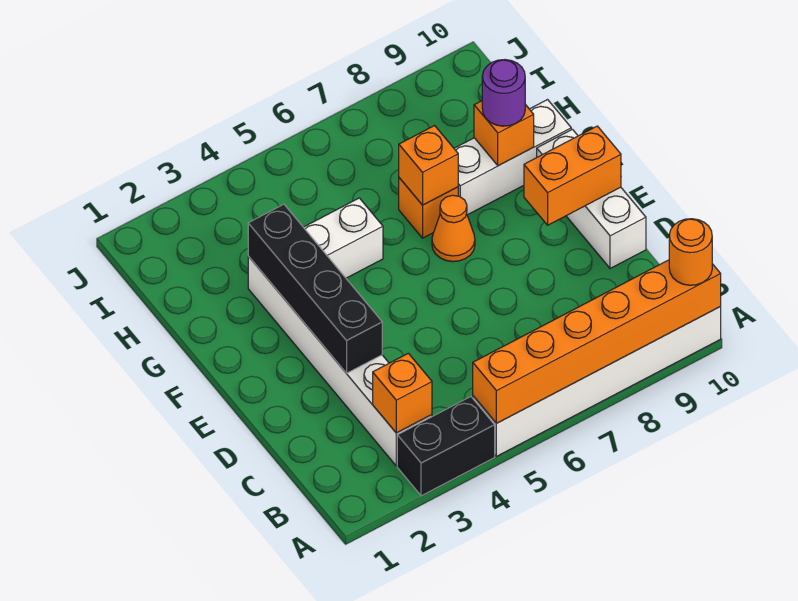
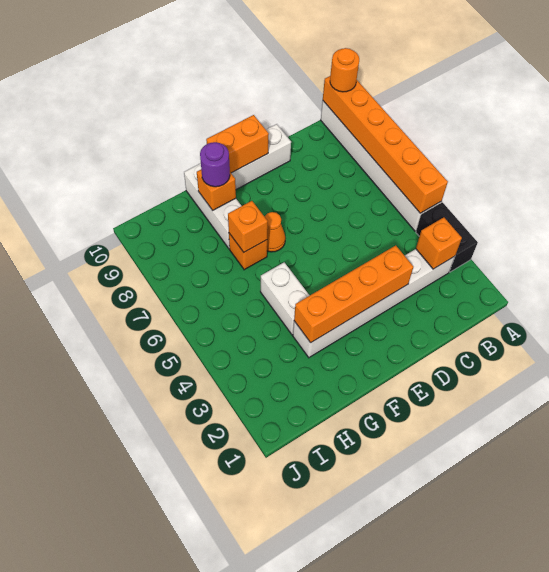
black brick D3:G3 level 2 -> orange brick D3:G3 level 2
orange brick E9:E10 level 2 -> orange brick E10:F10 level 2

